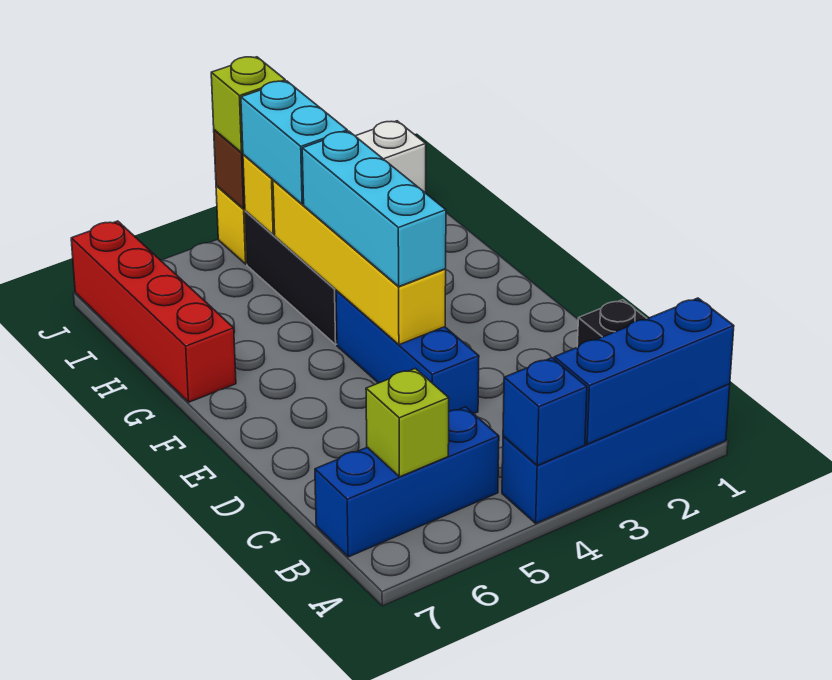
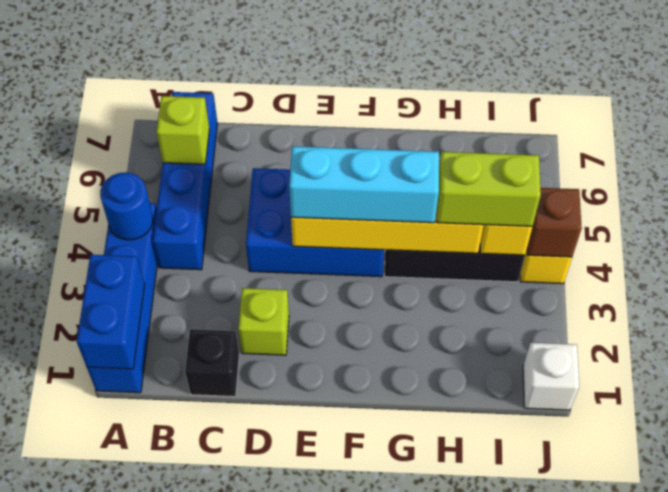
blue brick A1:A3 level 2 -> blue brick A1:A2 level 2
blue brick A4 level 2 -> blue round brick A4 level 2
blue brick B5:B7 level 1 -> blue brick B4:B7 level 1
blue brick D4:F4 level 1 -> blue brick D4:F5 level 1
red brick G7:J7 level 1 -> none
cyan brick H4:I4 level 3 -> lime brick H4:I4 level 3
lime brick J4 level 3 -> lime brick D2 level 1

